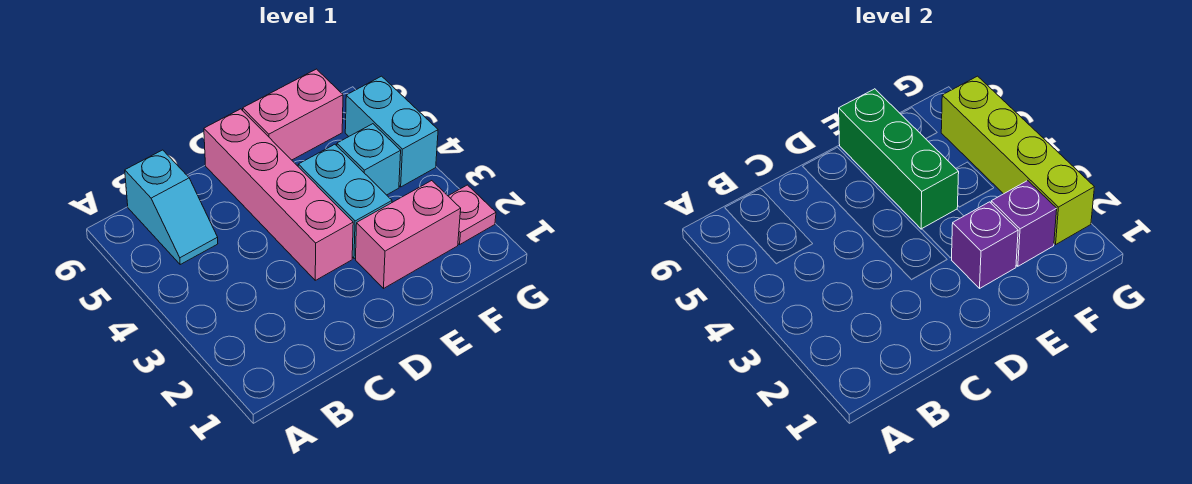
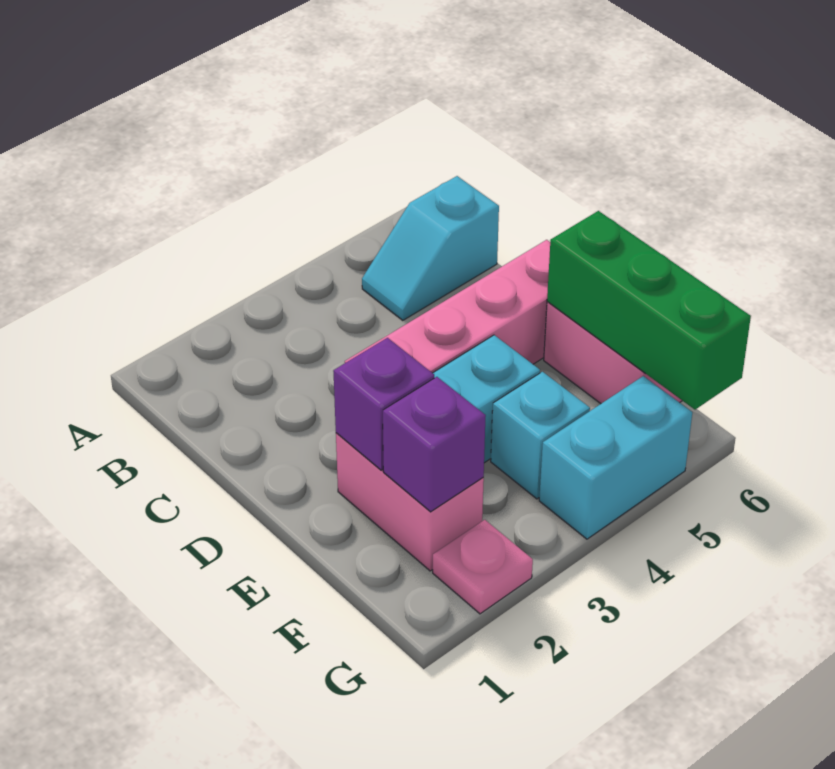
green brick E4:E6 level 2 -> green brick E6:G6 level 2
lime brick G2:G5 level 2 -> none

